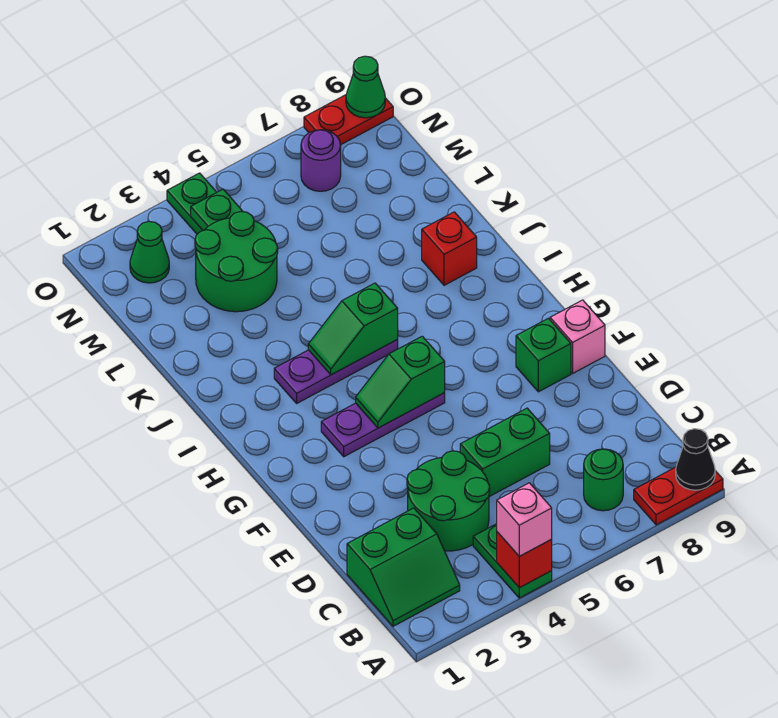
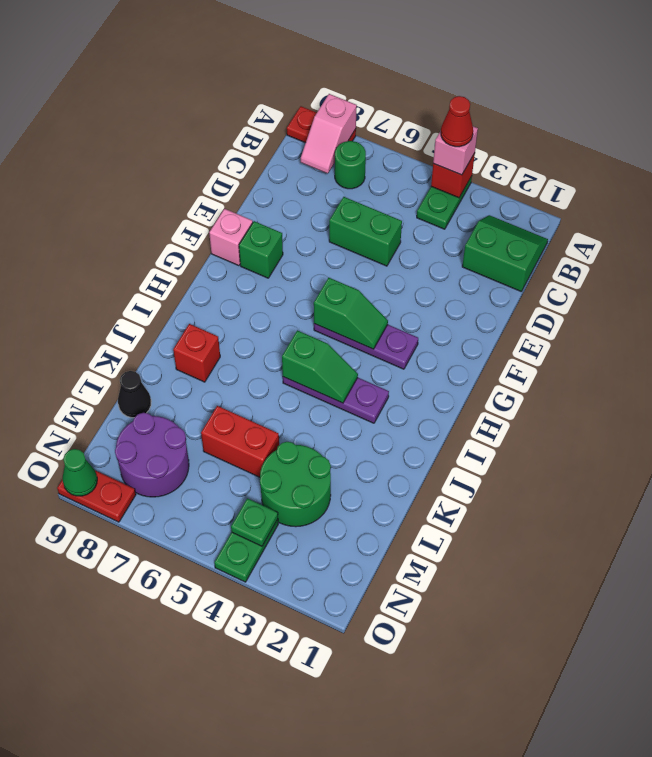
none -> red cone A4 level 4
none -> pink slope A8:B8 level 2 top A
black cone A9 level 2 -> black cone L9 level 1
green round brick C3:D4 level 1 -> none
none -> red brick L5:L6 level 1
green cone N2 level 1 -> none
purple round brick N7 level 1 -> purple round brick M7:N8 level 1

